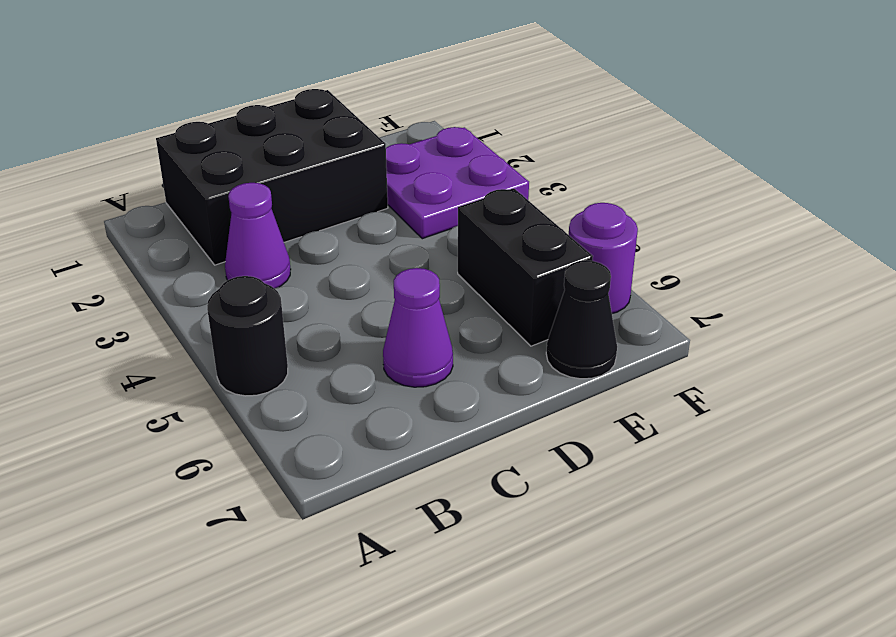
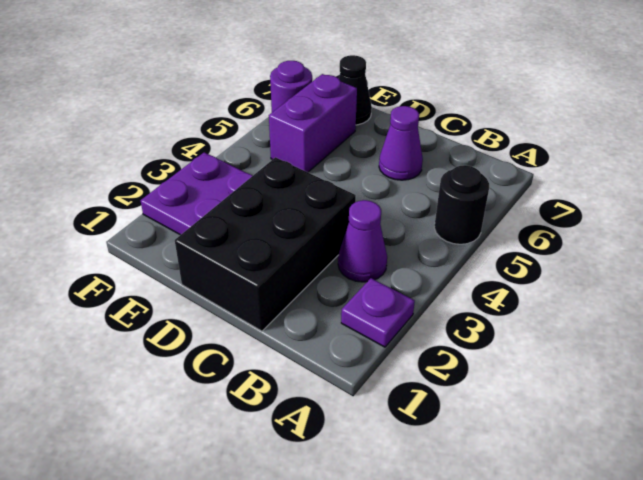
none -> purple plate A2 level 1
black brick B1:D2 level 1 -> black brick C1:D3 level 1
black brick E5:E6 level 1 -> purple brick E5:E6 level 1

